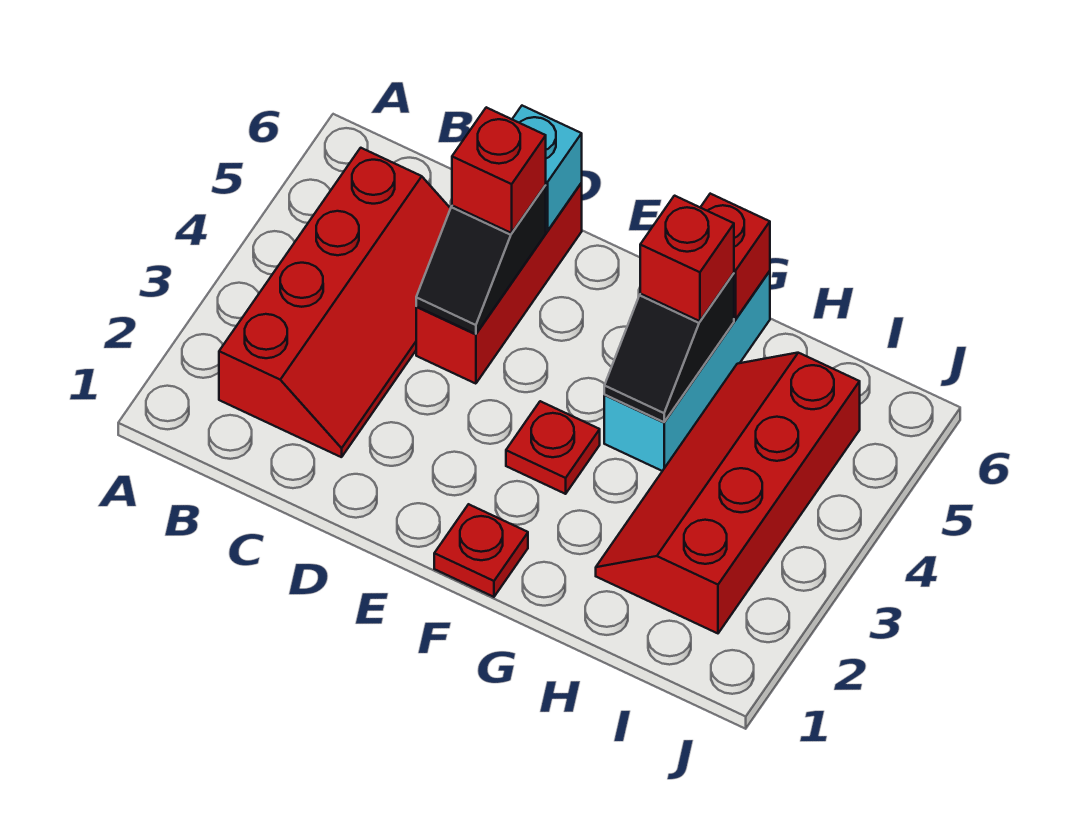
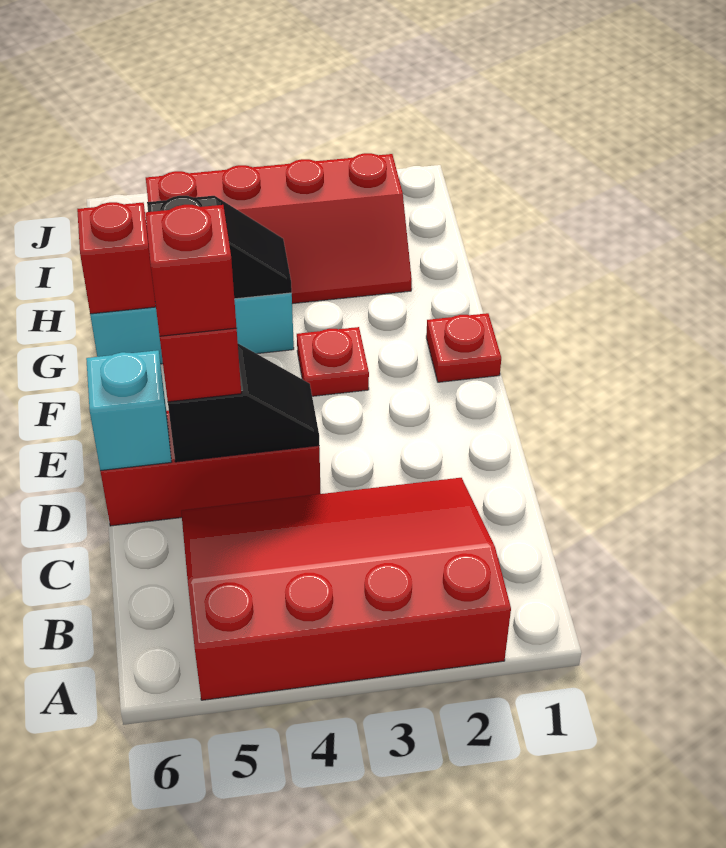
red slope B2:C5 level 1 top B -> red slope A2:C5 level 1 top A
red brick G5 level 3 -> red brick D5 level 4

